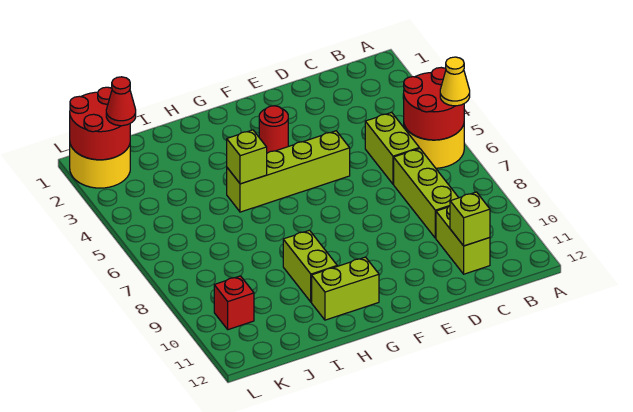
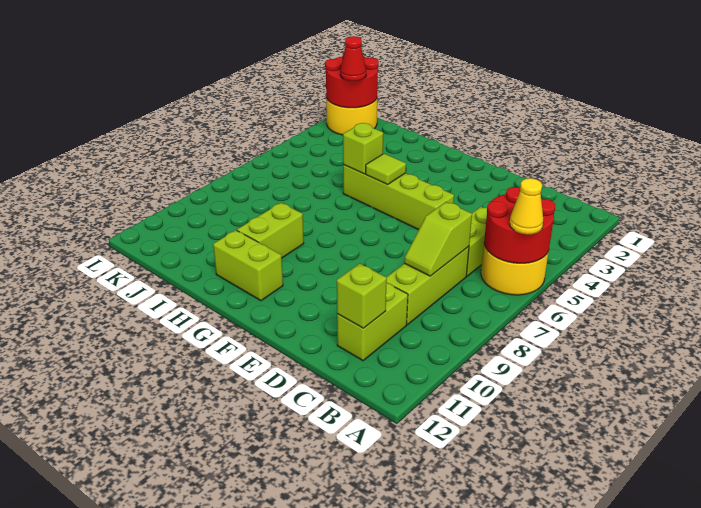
none -> lime slope C7:C8 level 2 top 7
red round brick F3 level 1 -> none
none -> lime tile G5 level 2
red brick K10 level 1 -> none

